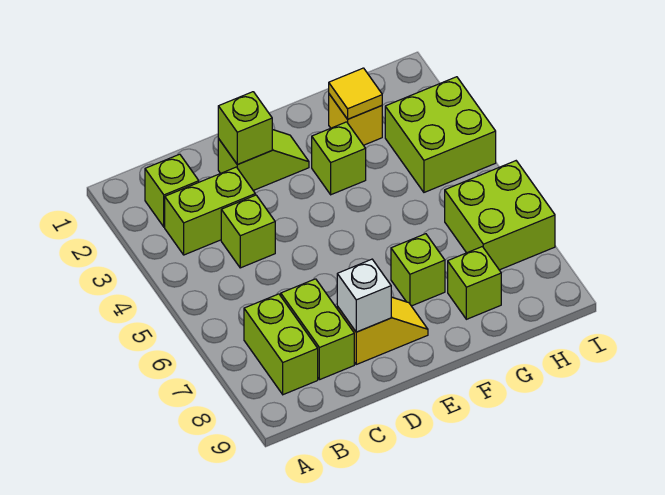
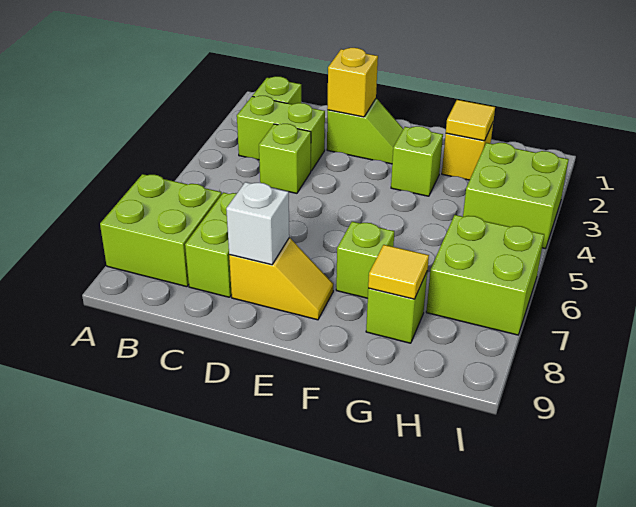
lime brick B7:B8 level 1 -> lime brick A7:B8 level 1
lime brick D2 level 2 -> yellow brick D2 level 2
none -> yellow tile G8 level 2

